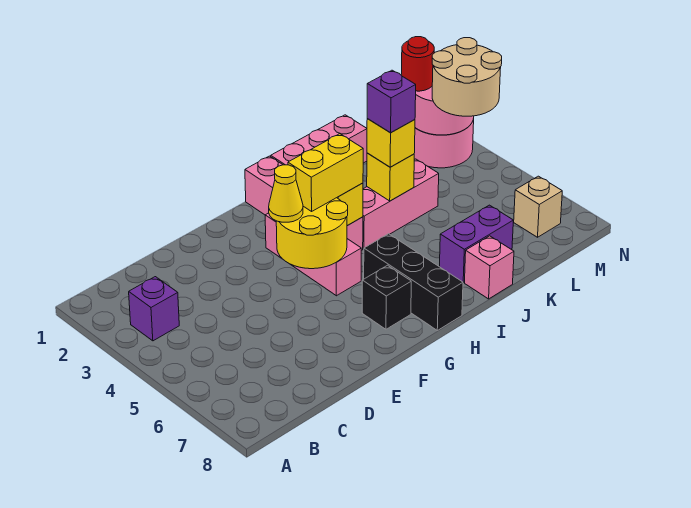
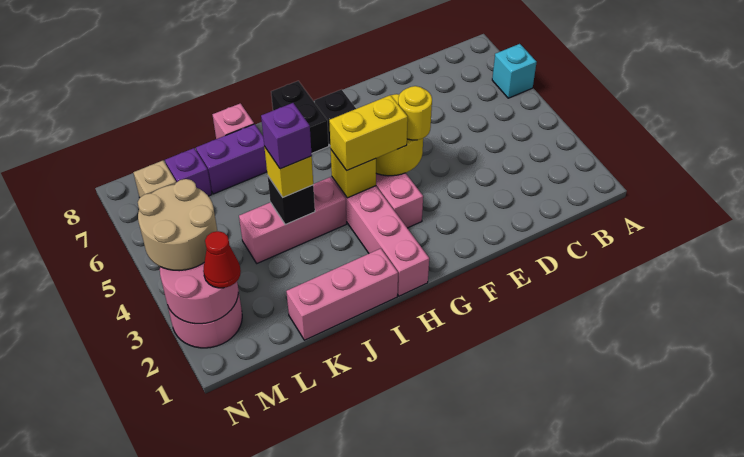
none -> cyan brick A6 level 1
purple brick B3 level 1 -> purple brick L7 level 1
yellow cone F4 level 3 -> yellow round brick F4 level 3
black brick H6:H8 level 1 -> black brick H7:H8 level 1
yellow brick J4 level 2 -> black brick J4 level 2
red round brick M2 level 3 -> red cone M2 level 3

